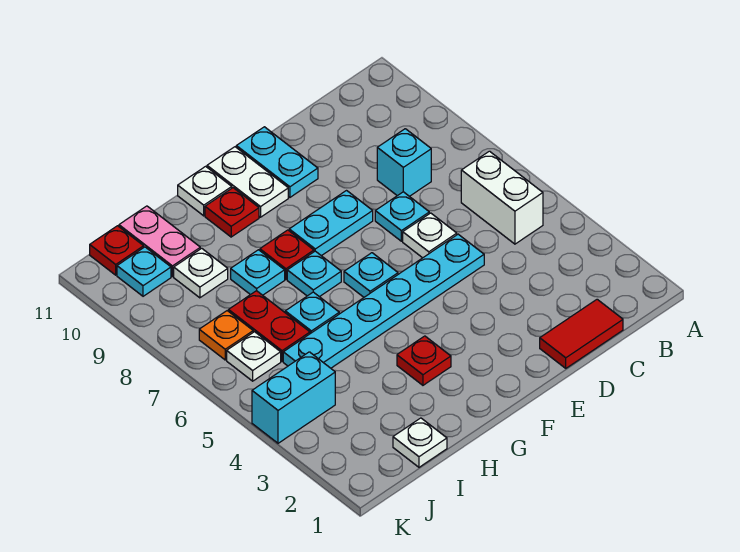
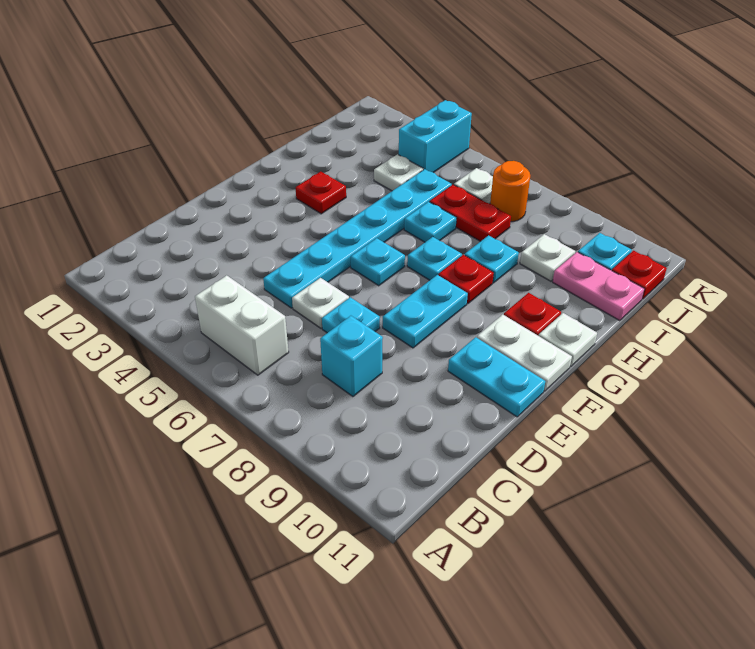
red tile C1:D1 level 1 -> none
white plate I1 level 1 -> white plate I4 level 1
orange plate J7 level 1 -> orange round brick J7 level 1

